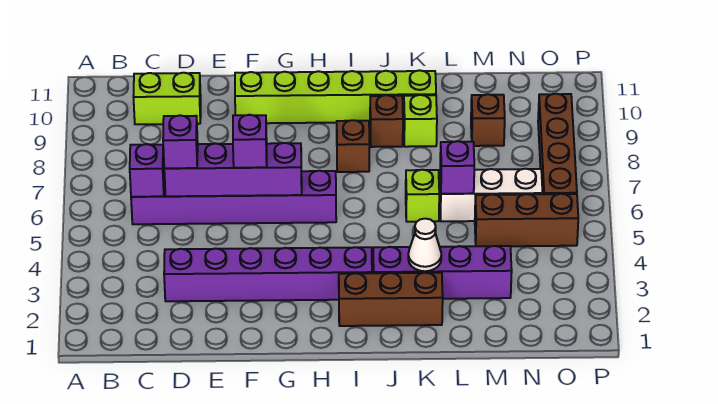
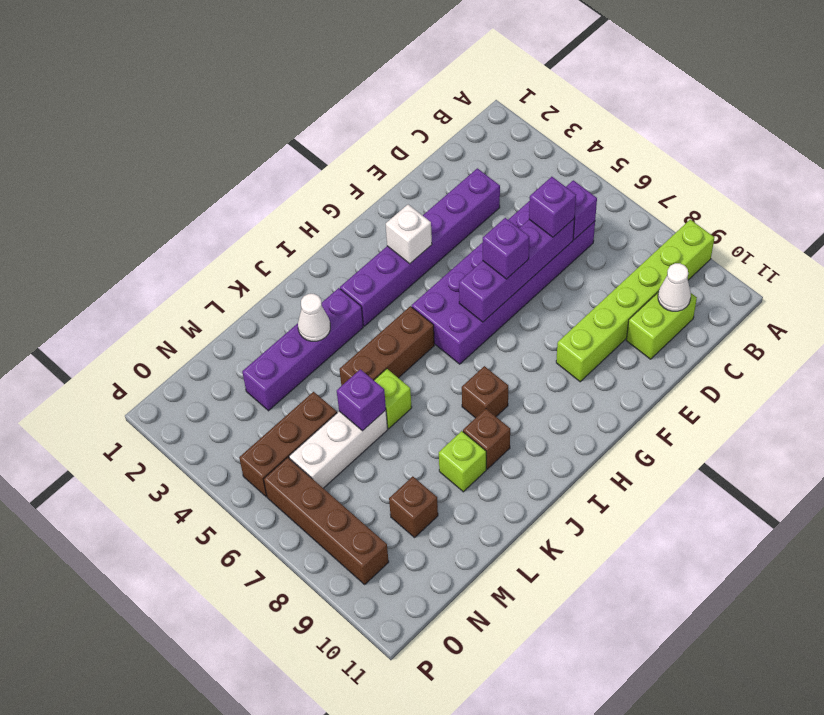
purple brick C6:H6 level 1 -> purple brick C5:H6 level 1
none -> white cone C10 level 2
lime brick F10:K10 level 1 -> lime brick A9:F9 level 1
none -> white brick G3 level 2
brown brick I2:K2 level 1 -> brown brick I5:K5 level 1

